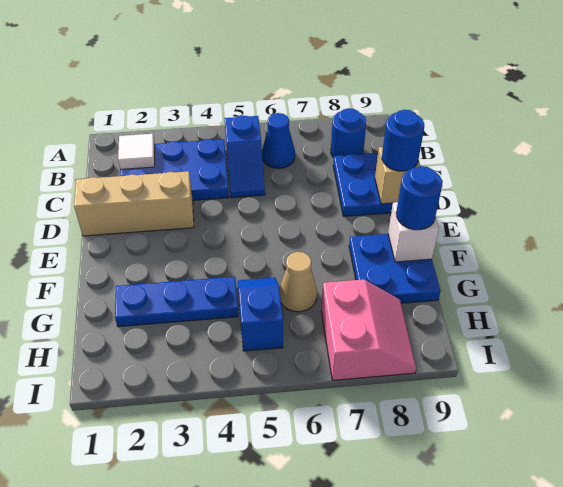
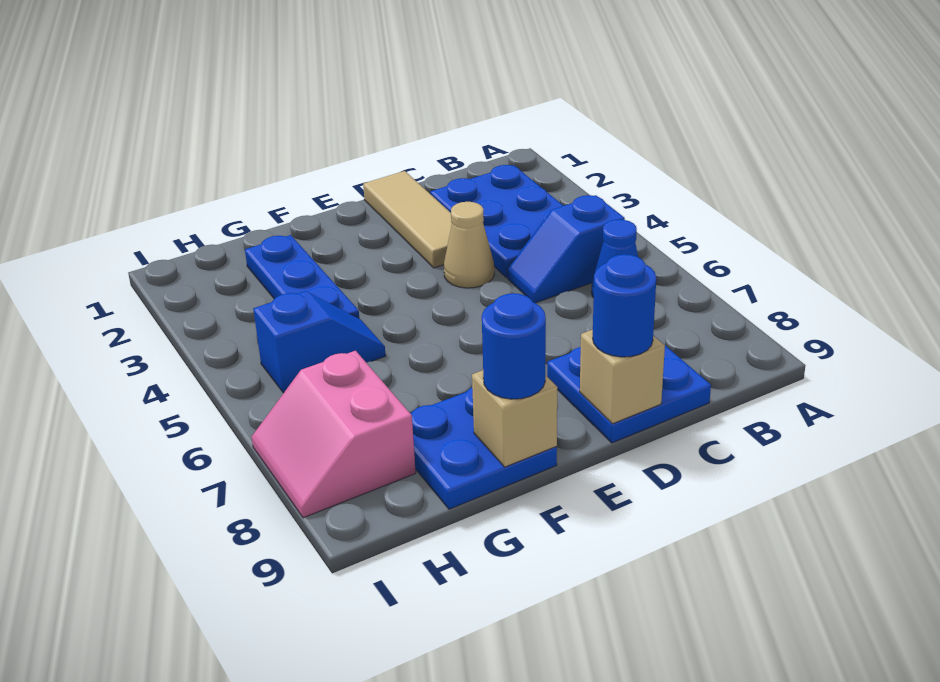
white tile B2 level 2 -> none
blue round brick B8 level 1 -> none
tan brick D1:D3 level 1 -> tan tile D1:D3 level 1
white brick F9 level 2 -> tan brick F9 level 2
tan cone G6 level 1 -> tan cone D4 level 1
pink slope H7:I8 level 1 top 7 -> pink slope H7:I8 level 1 top H

